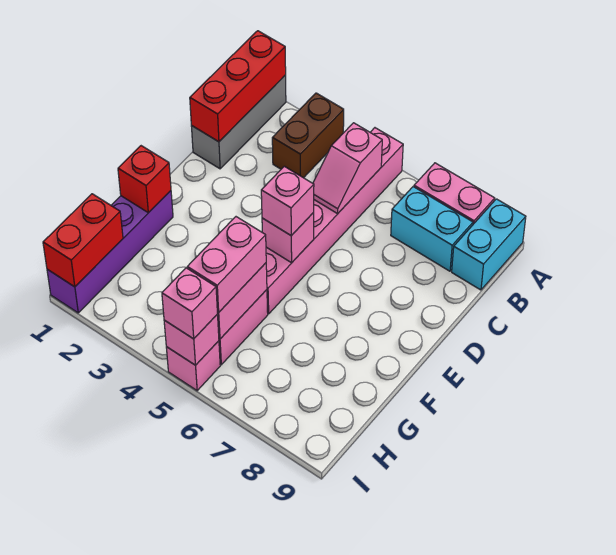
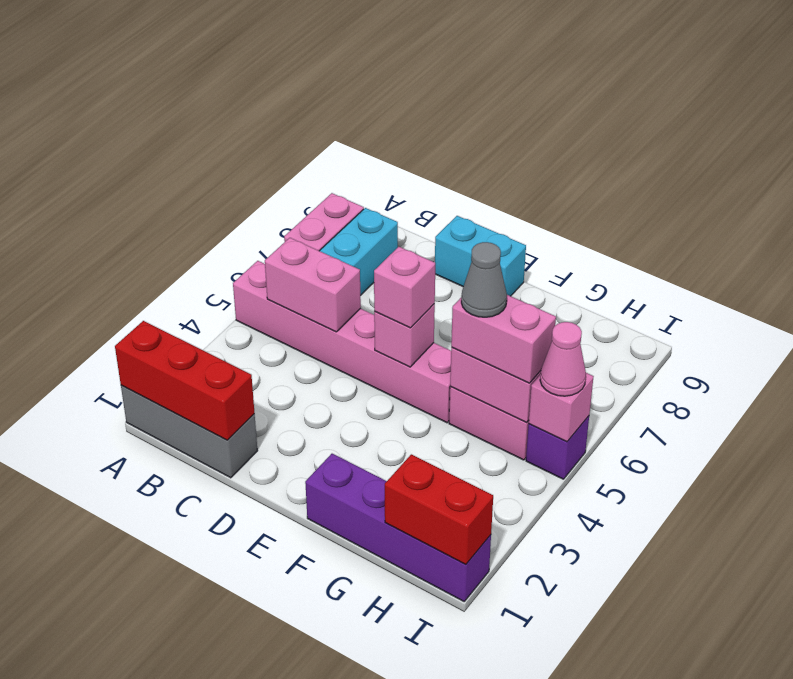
brown brick A3:B3 level 1 -> none
cyan brick A9:B9 level 1 -> cyan brick D9:E9 level 1
pink slope B5:C5 level 2 top B -> pink brick B5:C5 level 2
red brick F1 level 2 -> none
none -> grey cone G5 level 4
pink brick I5 level 1 -> purple brick I5 level 1
pink brick I5 level 3 -> pink cone I5 level 3

